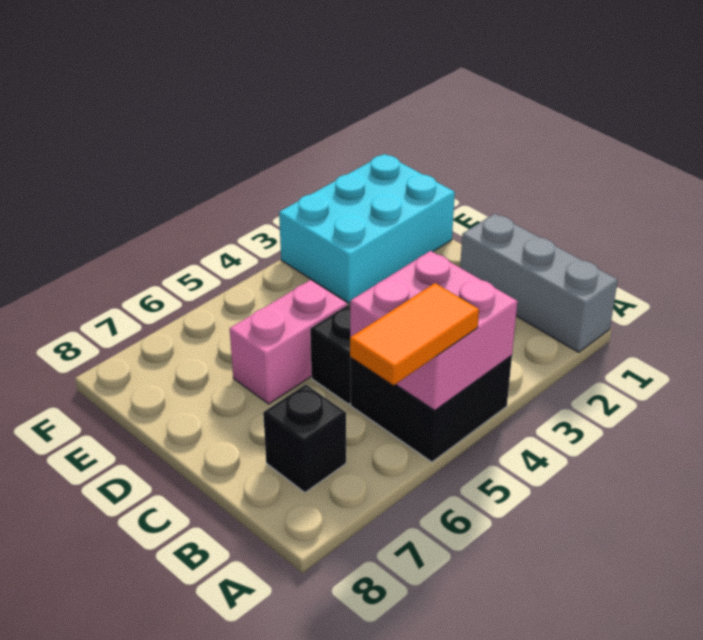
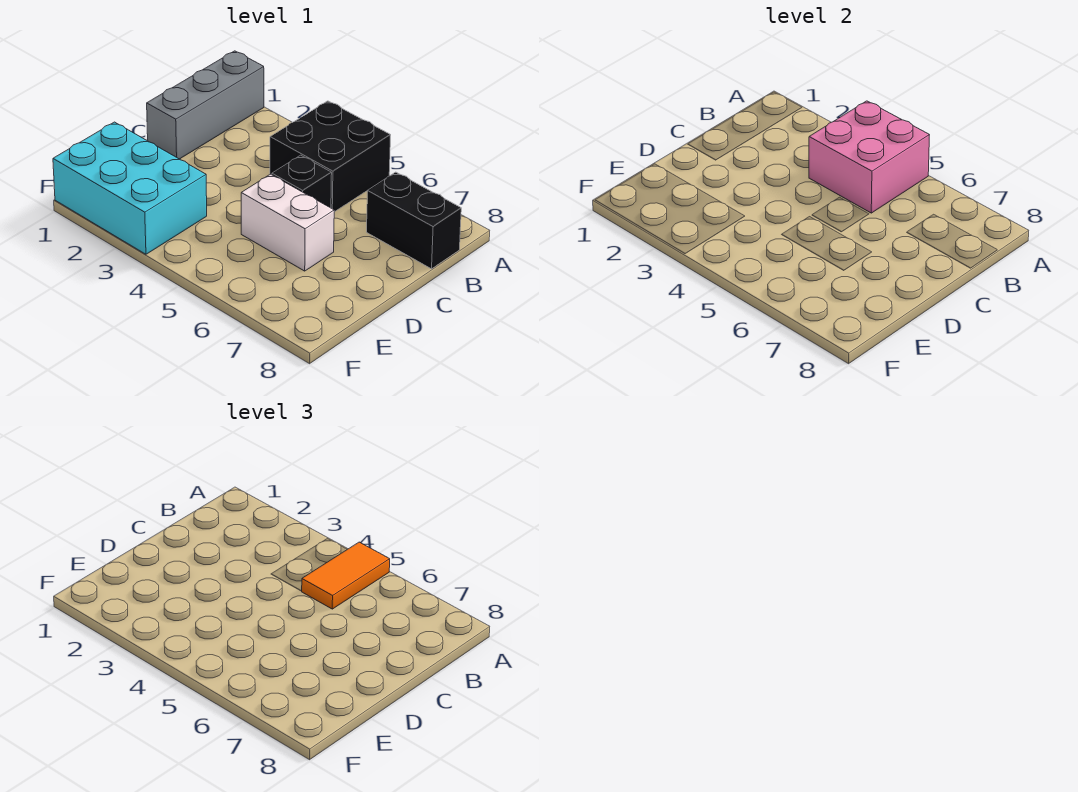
orange tile A5:A6 level 3 -> orange tile A5:B5 level 3
black brick B7 level 1 -> black brick B7:B8 level 1
pink brick D5:D6 level 1 -> white brick D5:D6 level 1

